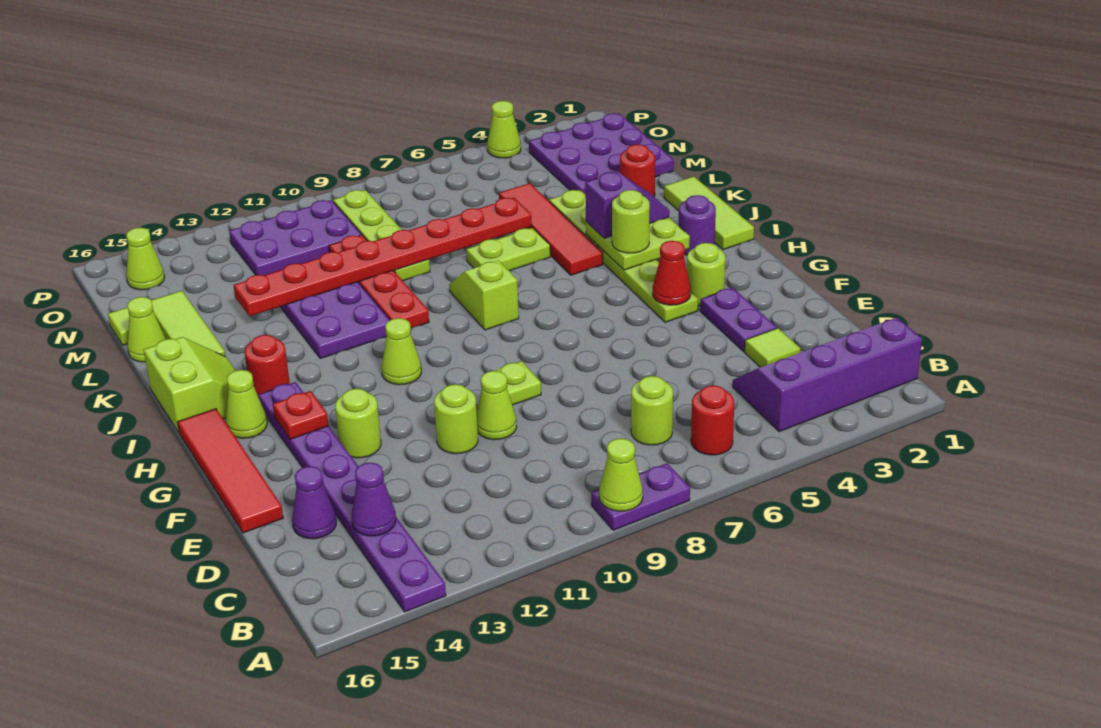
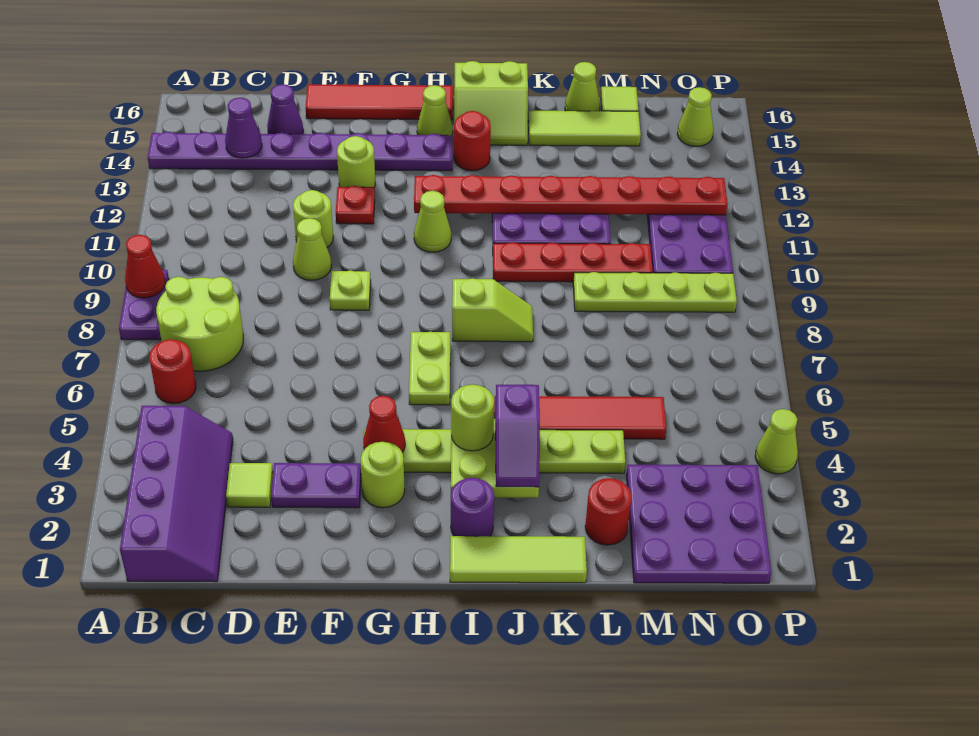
lime cone A9 level 2 -> red cone A9 level 2
lime round brick C7 level 1 -> lime round brick B7:C8 level 1
red plate G14 level 2 -> red plate F12 level 1
lime plate K6:K7 level 1 -> lime plate H6:H7 level 1
red plate L6:L13 level 2 -> red plate H12:O12 level 2

